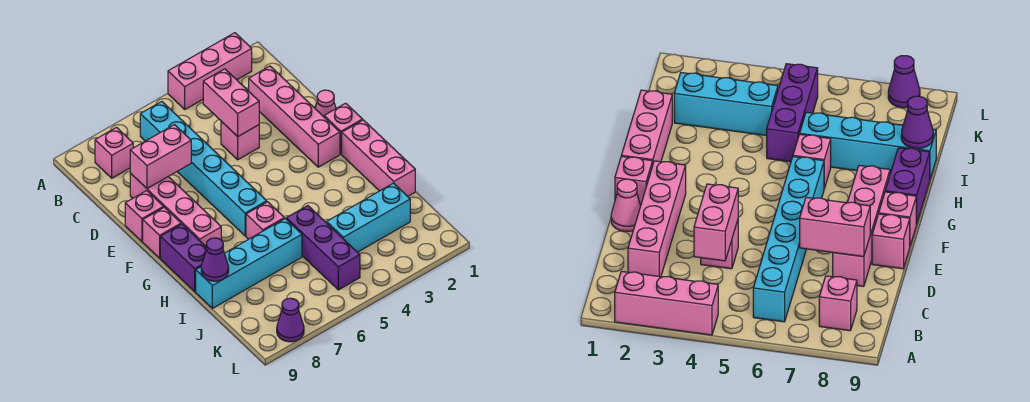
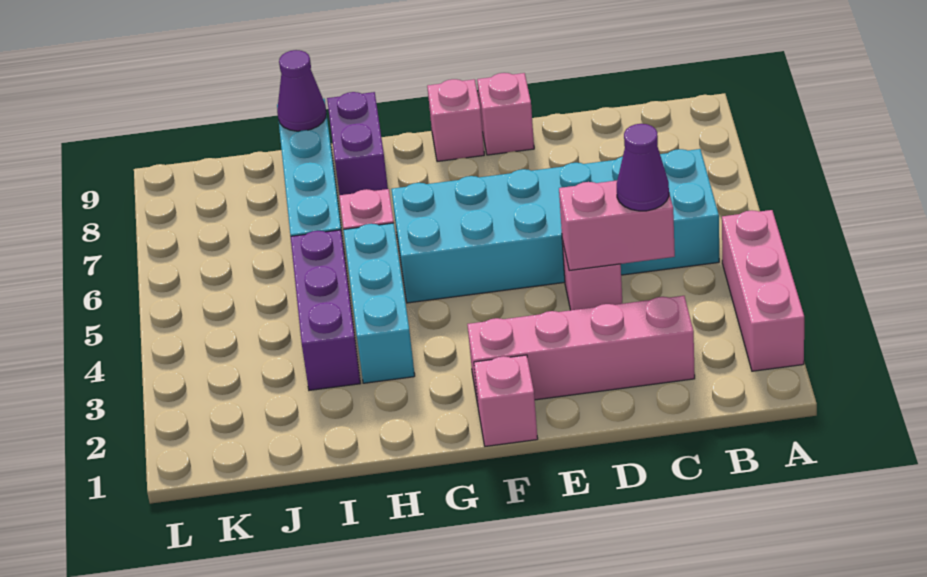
cyan brick B6:G6 level 1 -> cyan brick B5:G6 level 1
pink brick B8 level 1 -> none
pink brick D7:D8 level 2 -> none
pink brick D8:G8 level 1 -> none
pink cone E1 level 1 -> none
pink brick G1:I1 level 1 -> none
purple brick G9:H9 level 1 -> purple brick H8:H9 level 1
purple brick I5:K5 level 1 -> purple brick I3:I5 level 1
cyan brick J2:J4 level 1 -> cyan brick H3:H5 level 1
purple cone L8 level 1 -> purple cone C4 level 3

